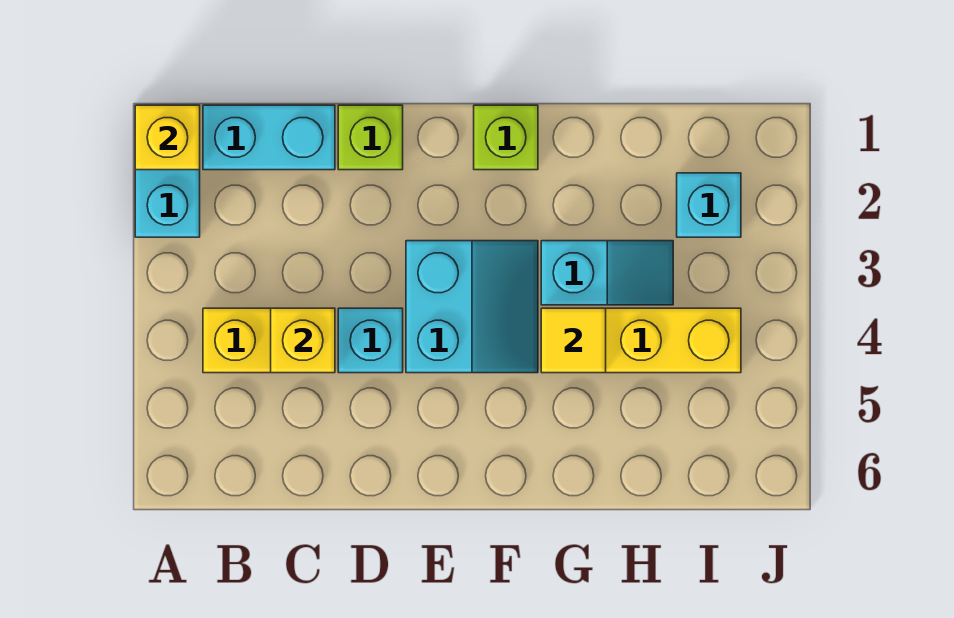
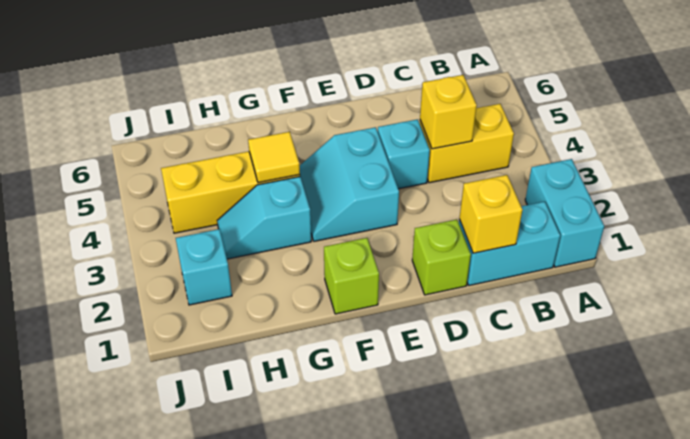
yellow brick A1 level 2 -> yellow brick C1 level 2

